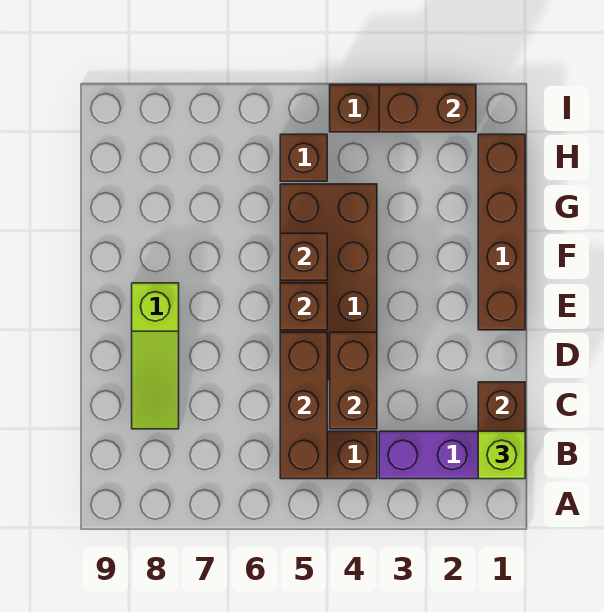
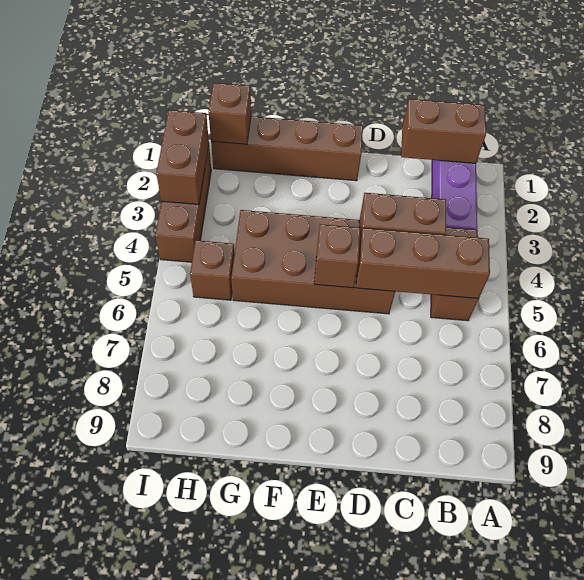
lime brick B1 level 3 -> none
lime slope C8:E8 level 1 top E -> none
brown brick F5 level 2 -> brown brick H1 level 2

